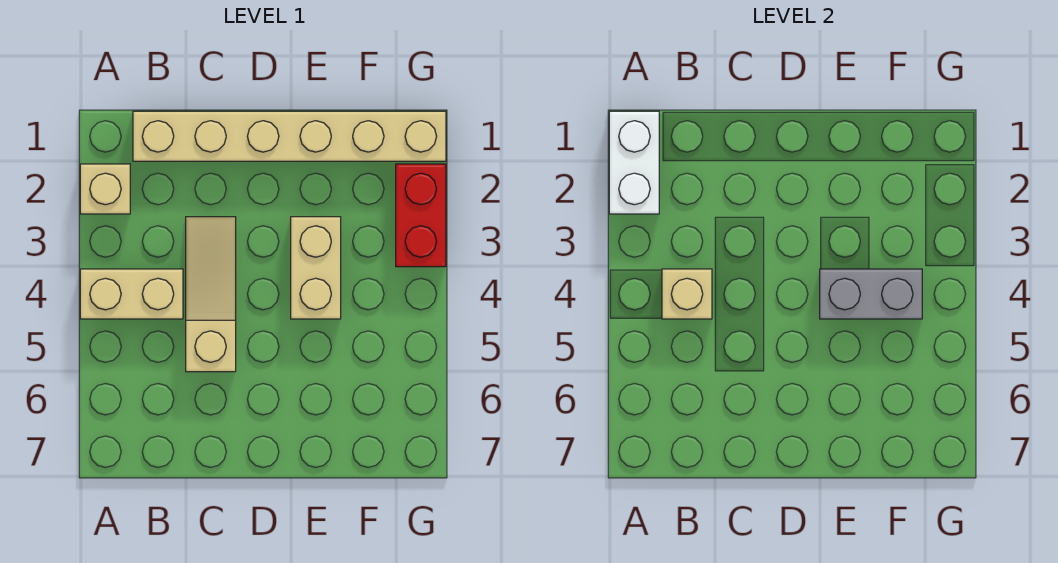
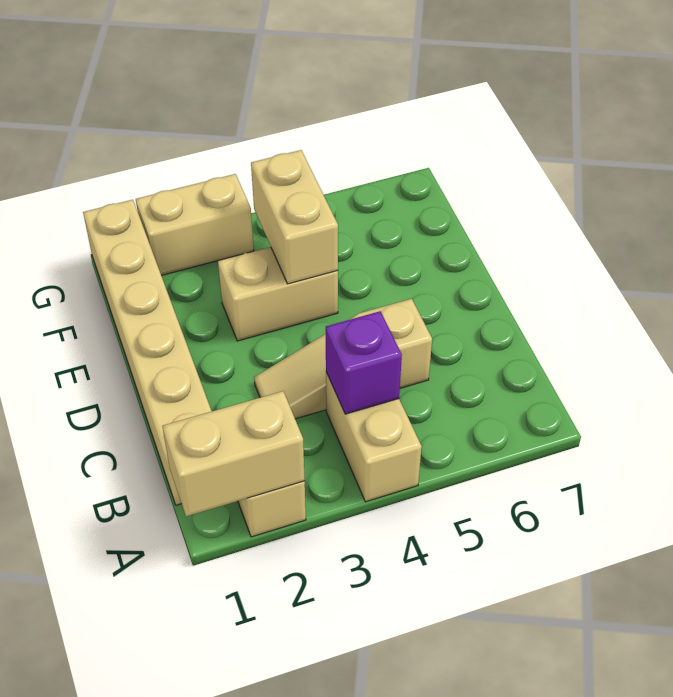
white brick A1:A2 level 2 -> tan brick A1:A2 level 2
tan brick B4 level 2 -> purple brick B4 level 2
grey brick E4:F4 level 2 -> tan brick E4:F4 level 2
red brick G2:G3 level 1 -> tan brick G2:G3 level 1

